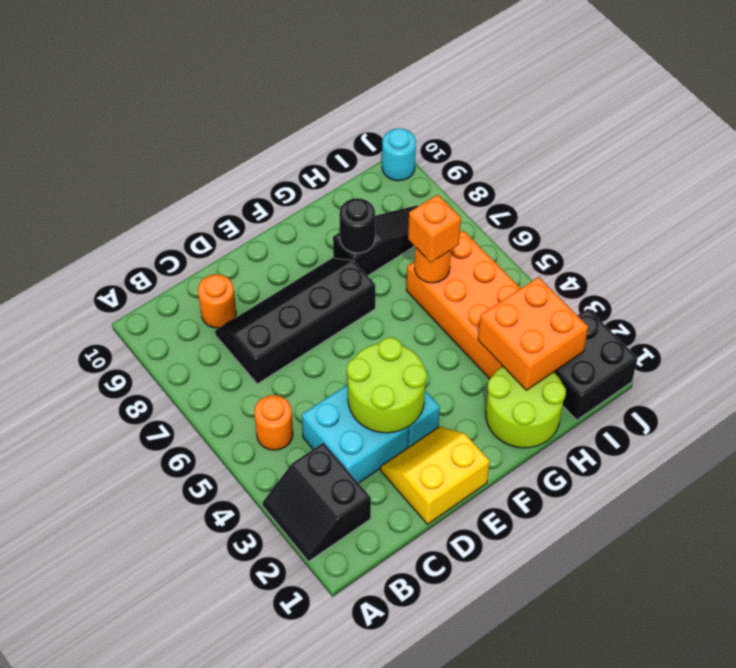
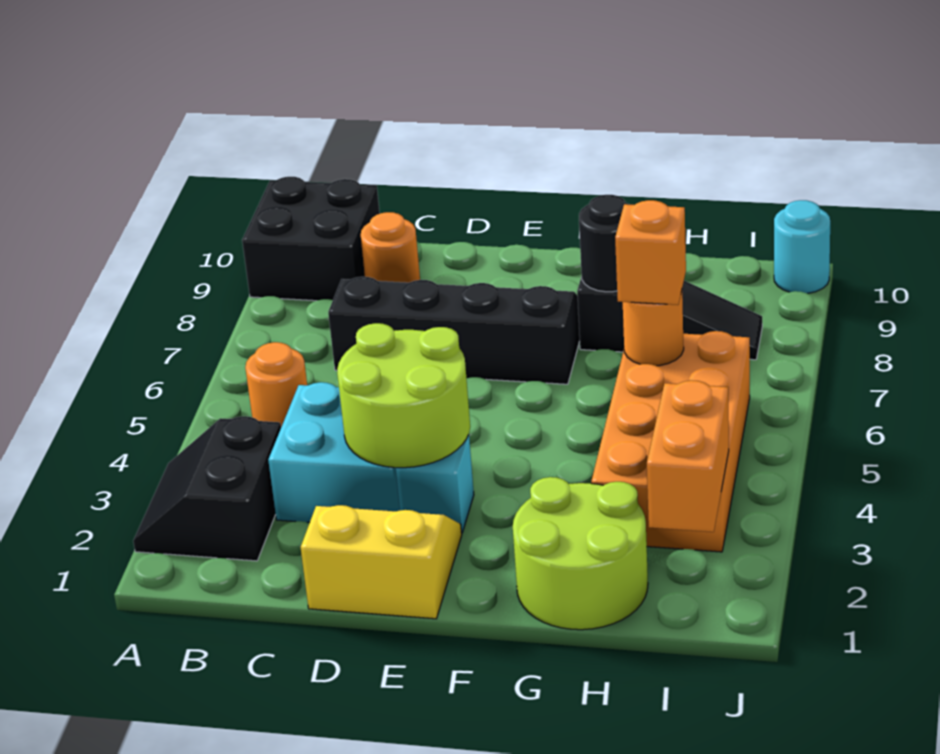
orange brick H2:I3 level 2 -> orange brick I2:I3 level 2
black brick I1:J2 level 1 -> black brick A9:B10 level 1

